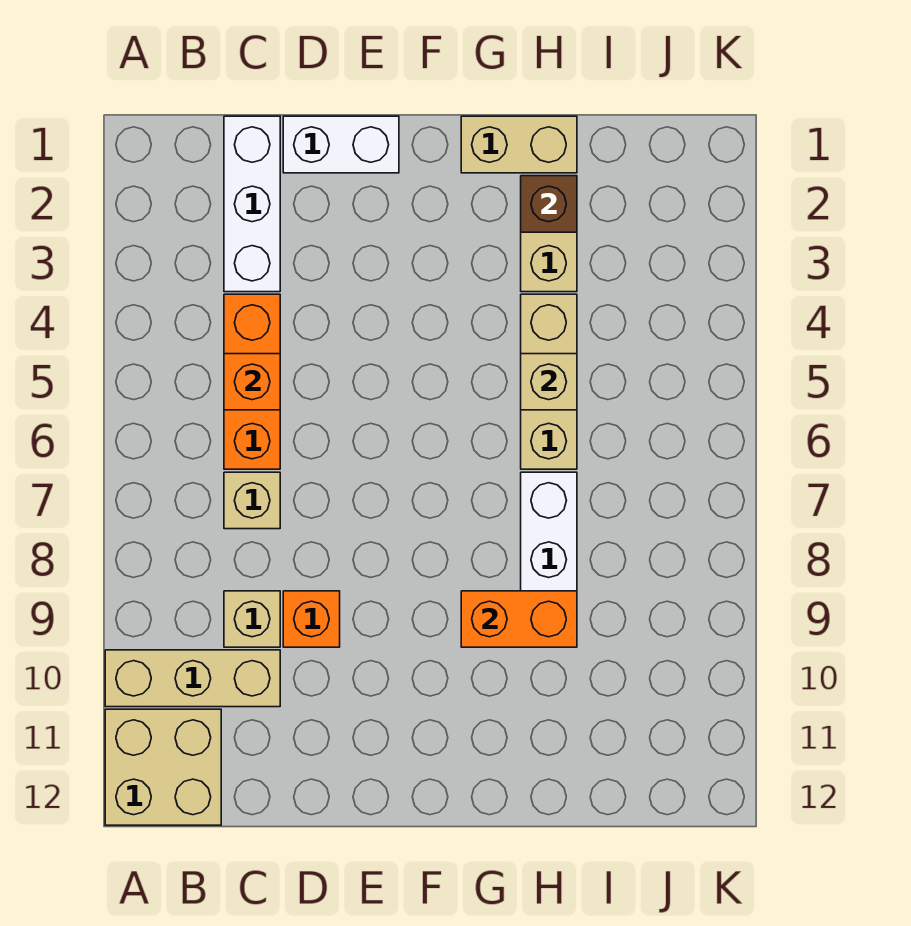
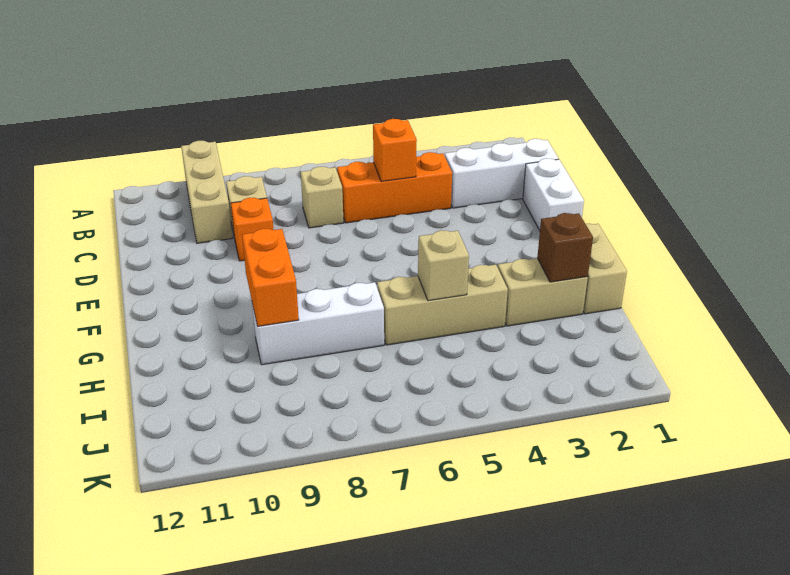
tan brick A11:B12 level 1 -> none

